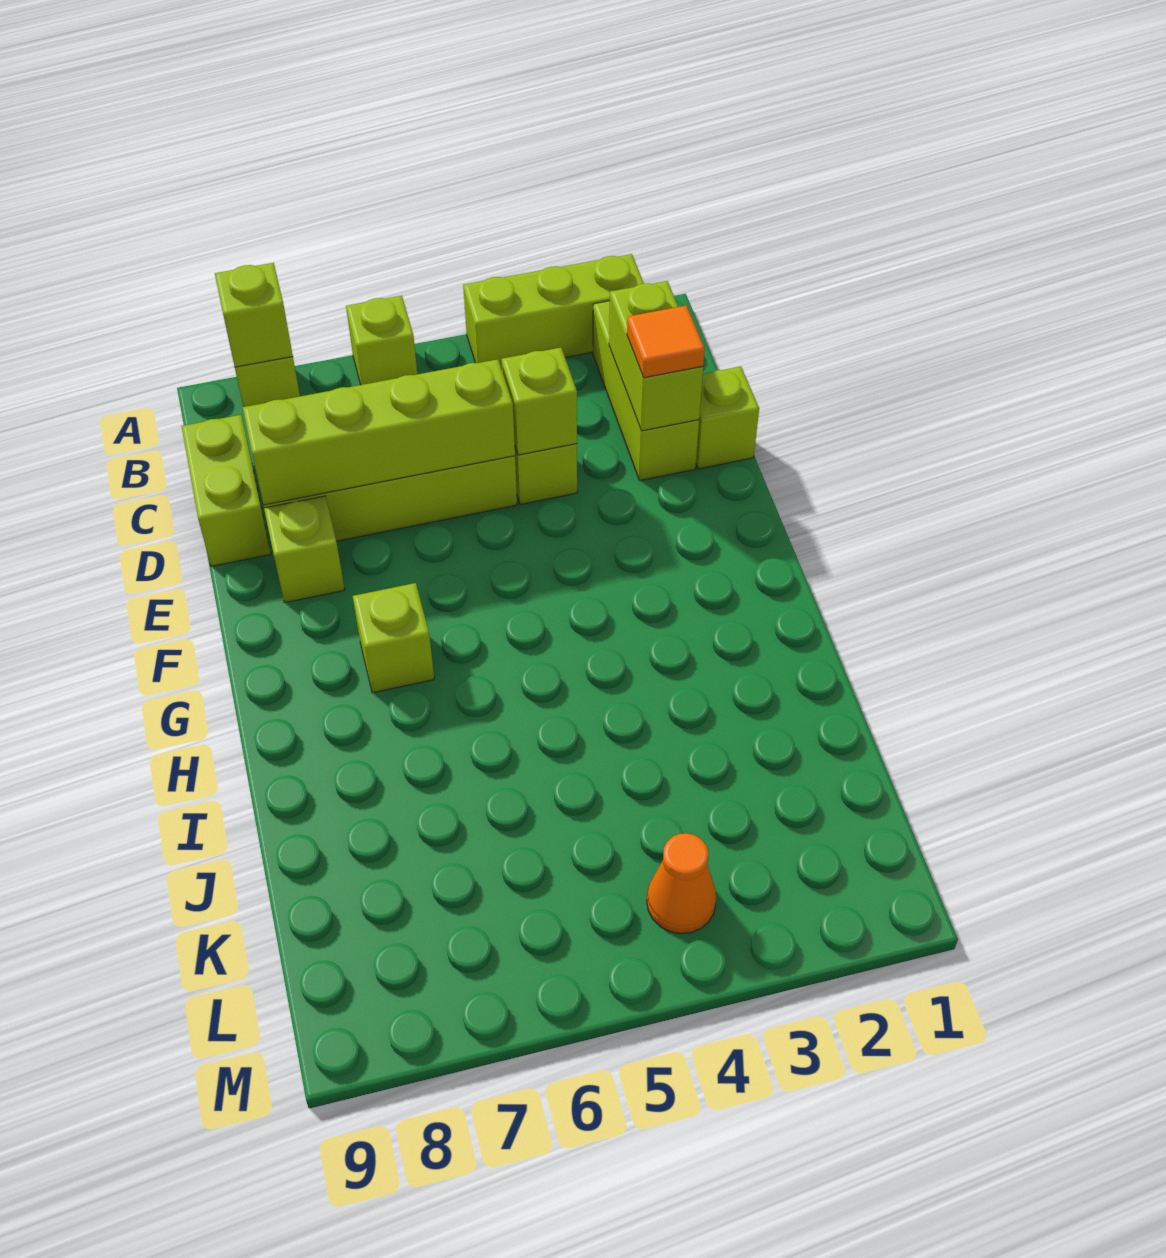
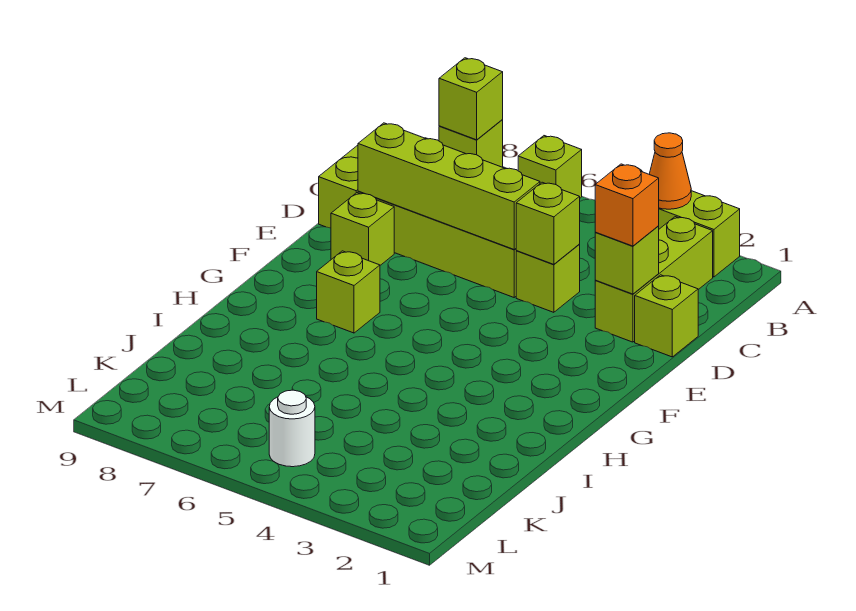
lime brick C2:D2 level 2 -> lime brick D2 level 2
orange tile D2 level 3 -> orange brick D2 level 3
orange cone L4 level 1 -> orange cone A3 level 2
none -> white round brick L5 level 1

